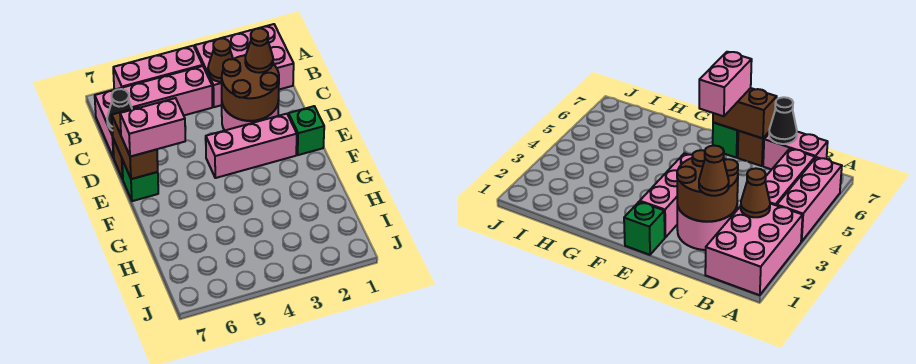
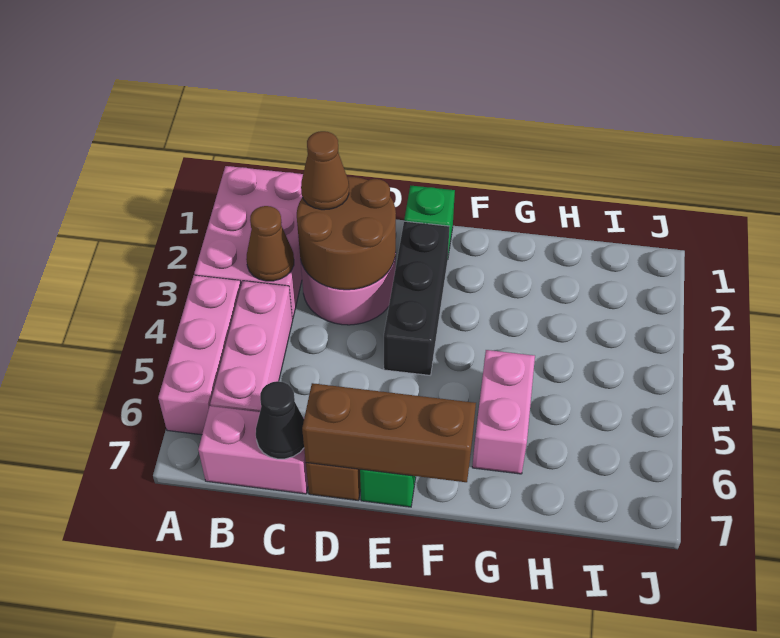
brown brick D7:E7 level 2 -> brown brick D7:F7 level 2
pink brick E2:E4 level 1 -> black brick E2:E4 level 1
pink brick E6:E7 level 3 -> pink brick G5:G6 level 1

